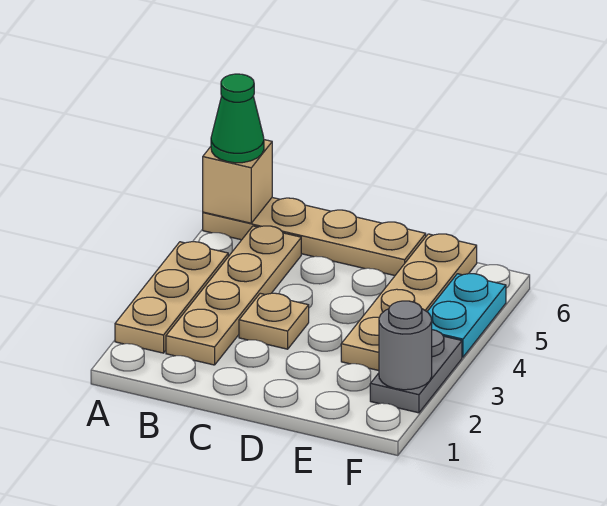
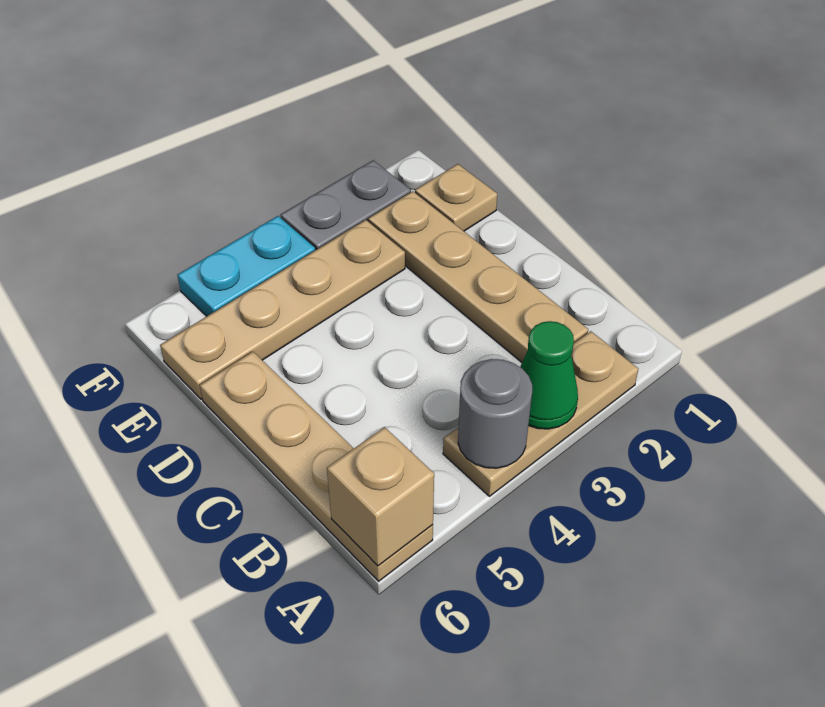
green cone A6 level 3 -> green cone A3 level 2
tan plate B2:B5 level 1 -> tan plate B2:E2 level 1
tan plate C3 level 1 -> tan plate E1 level 1
grey round brick F2 level 2 -> grey round brick A4 level 2

